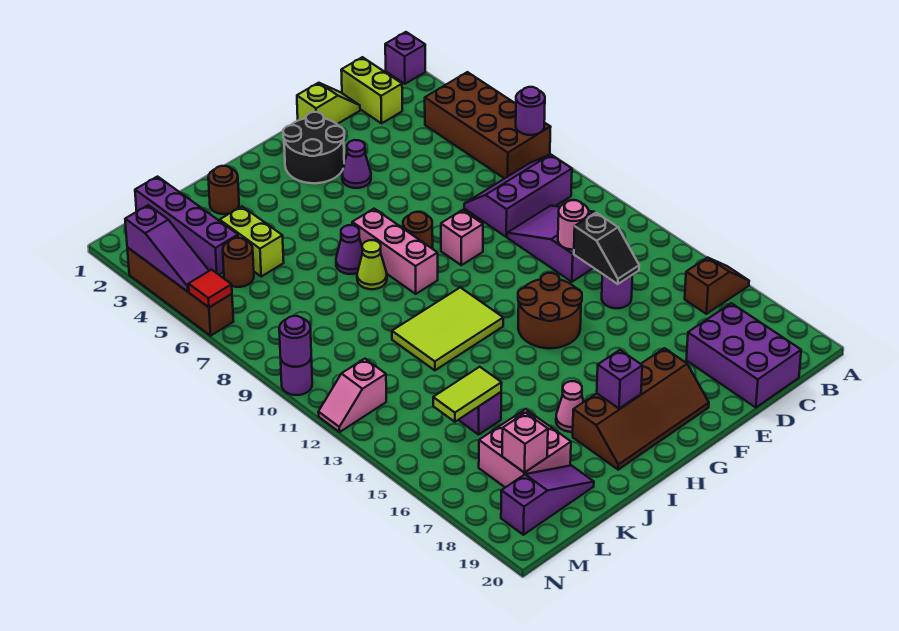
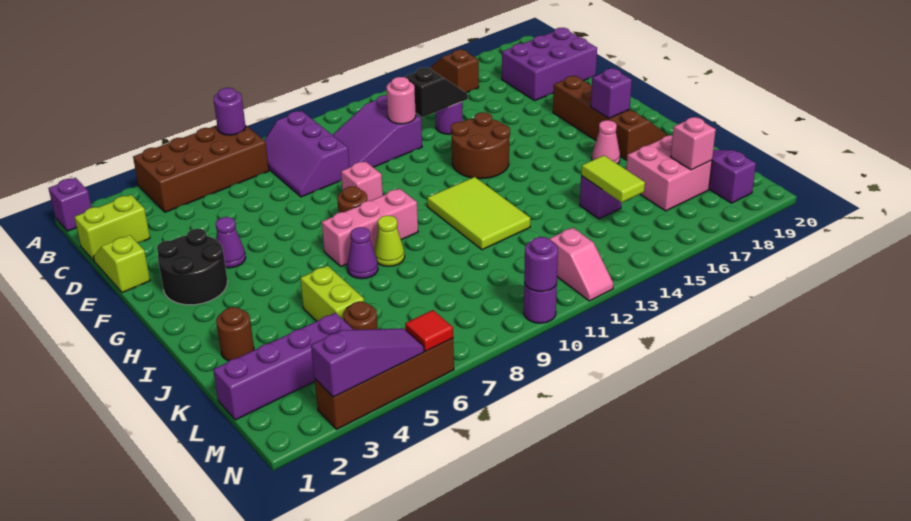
lime brick K4:K5 level 1 -> lime brick J5:K5 level 1

